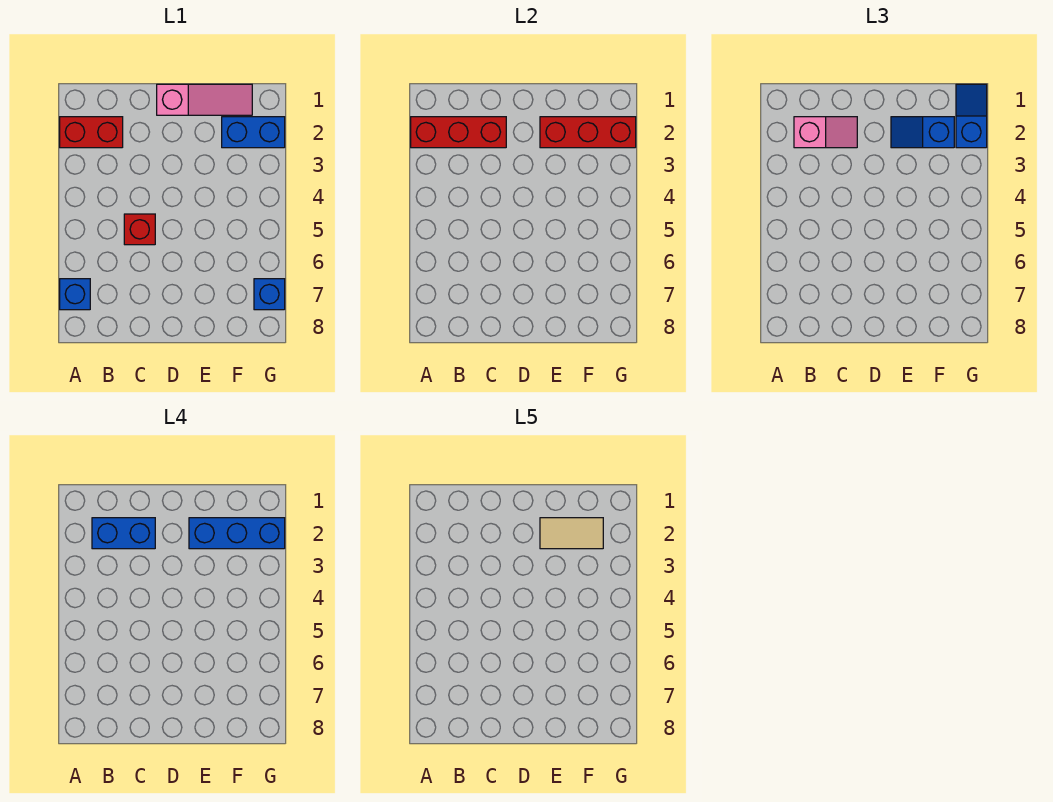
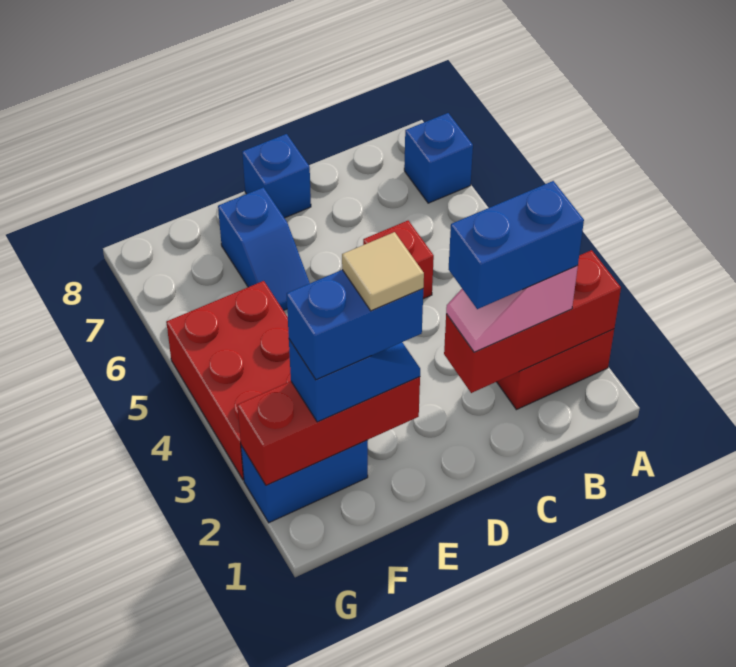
pink slope D1:F1 level 1 top D -> none
blue brick E2:G2 level 4 -> blue brick E2:F2 level 4
tan tile E2:F2 level 5 -> tan tile E2 level 5
none -> red brick F3:G5 level 1
blue slope G1:G2 level 3 top 2 -> blue slope E6:E7 level 1 top 7
blue brick G7 level 1 -> blue brick D8 level 1

